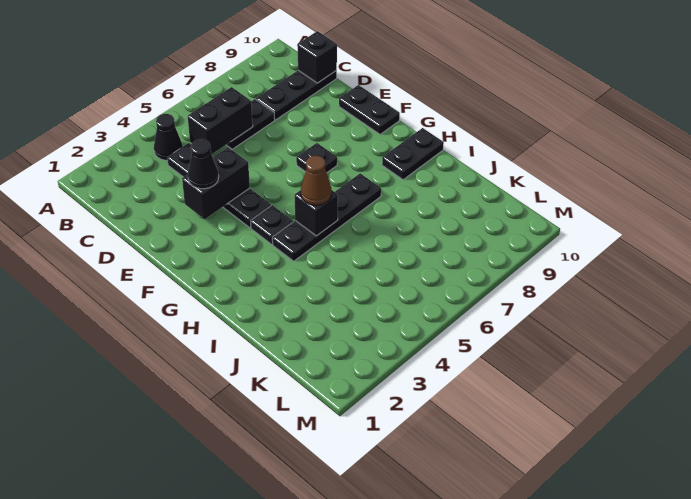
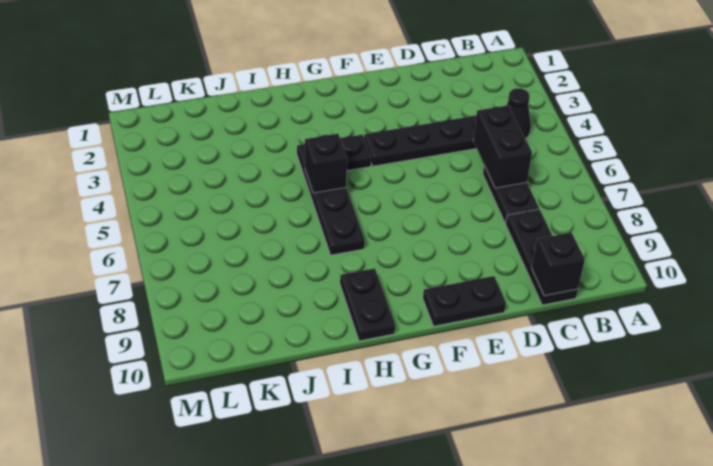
black brick E3:E4 level 2 -> none
black cone E3 level 3 -> none
black plate F7 level 1 -> none
brown cone H5 level 3 -> none

